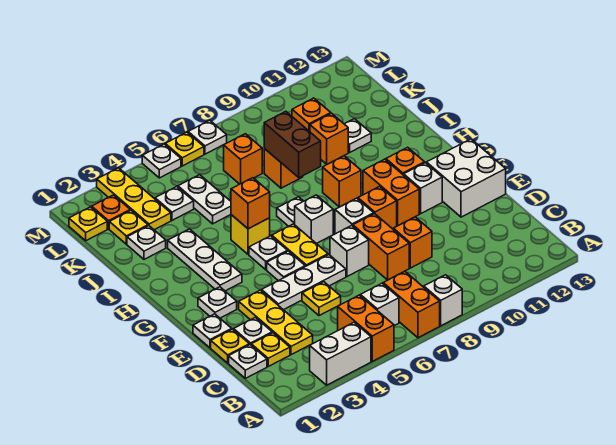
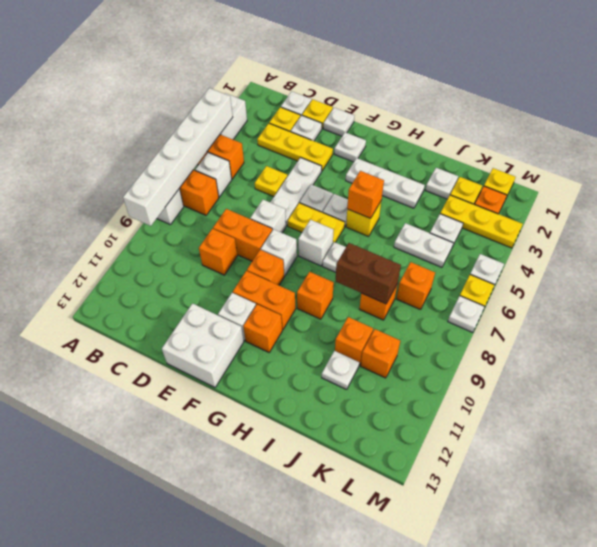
none -> white brick A4:A9 level 2

